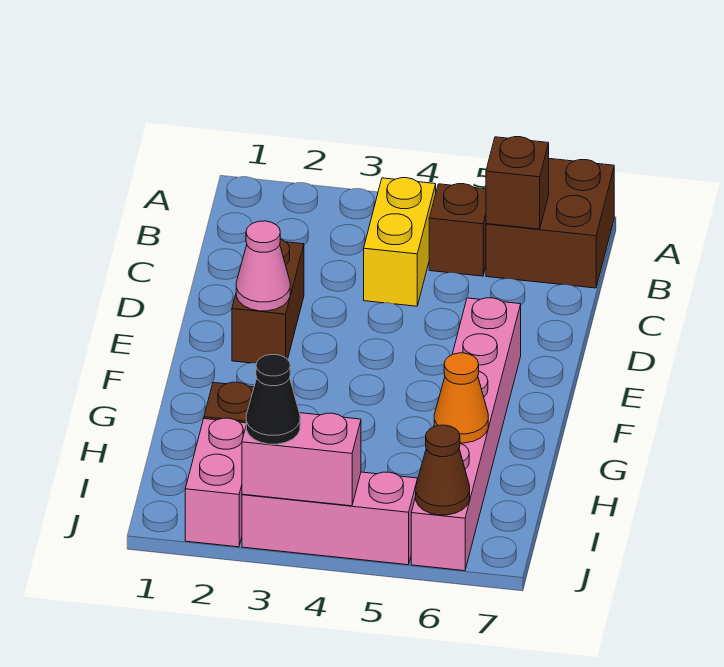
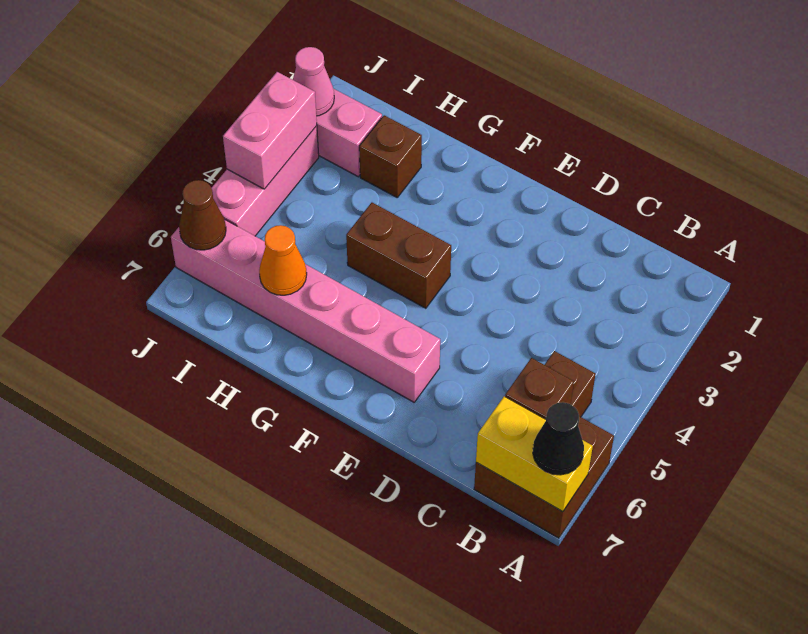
yellow brick B4:C4 level 1 -> yellow brick A7:B7 level 2
brown brick D2:E2 level 1 -> brown brick F4:G4 level 1
pink cone E2 level 2 -> pink cone J2 level 2
black cone J3 level 3 -> black cone A7 level 3

